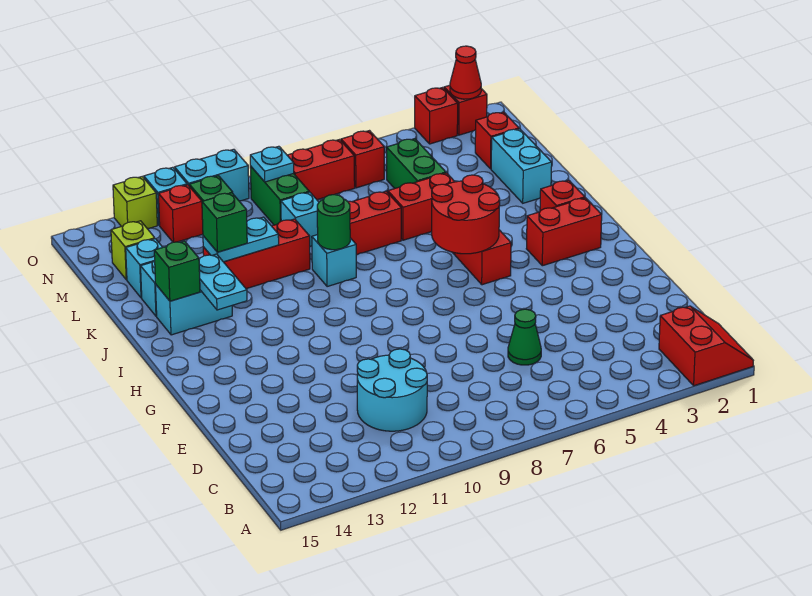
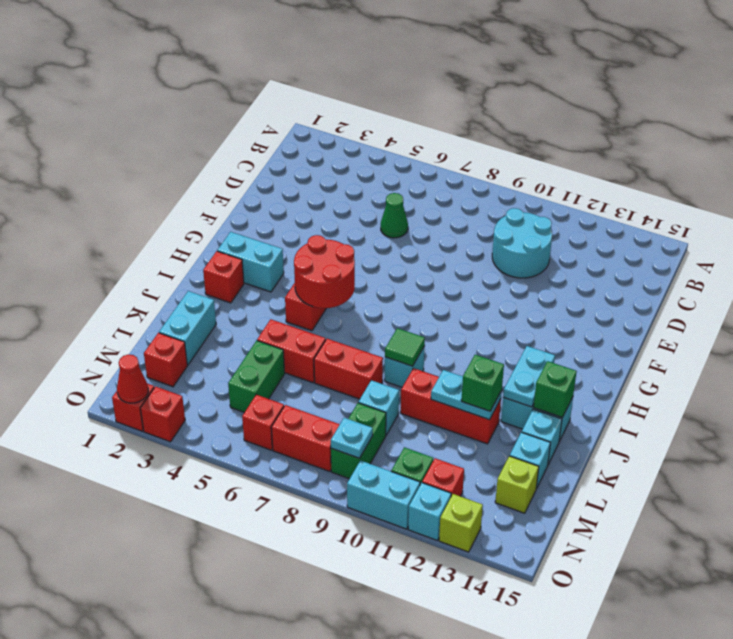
red slope A1:B2 level 1 top 2 -> none
red brick H2:H3 level 1 -> cyan brick H2:H3 level 1
green round brick J9 level 2 -> green tile J9 level 2

